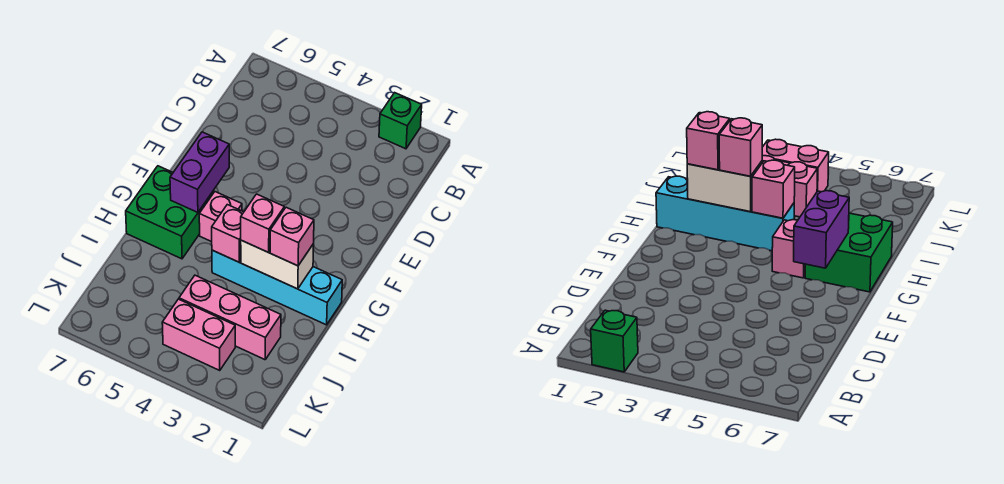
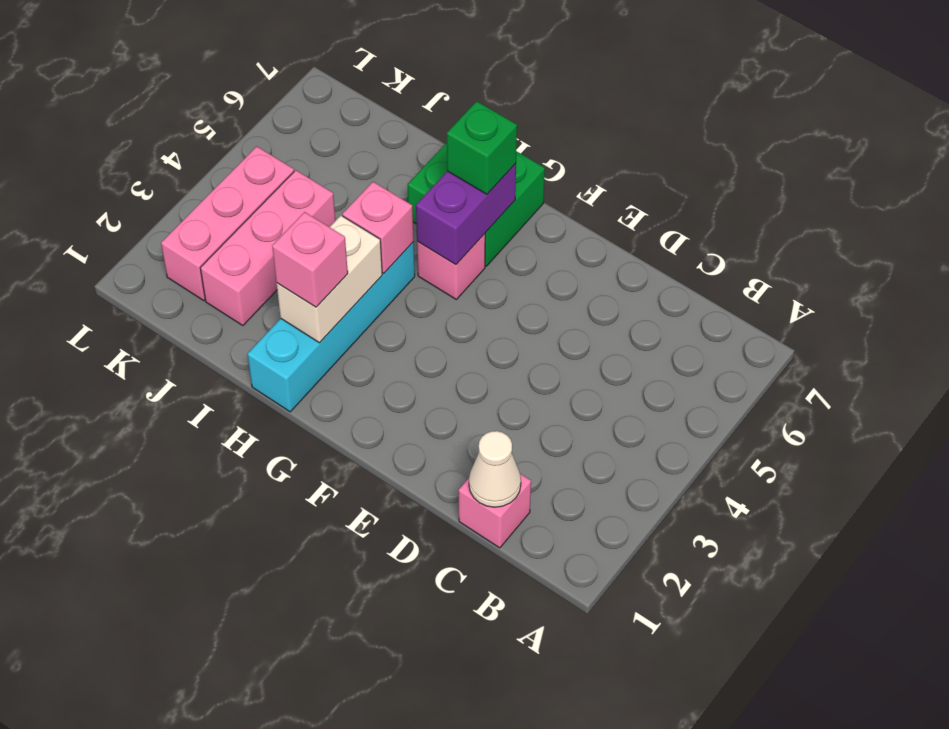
green brick A2 level 1 -> green brick G6 level 3
none -> white cone C1 level 2
purple brick F6:G6 level 2 -> purple brick G5:G6 level 2
pink brick H3 level 3 -> pink brick C1 level 1
pink brick K3:K4 level 1 -> pink brick K2:K4 level 1

